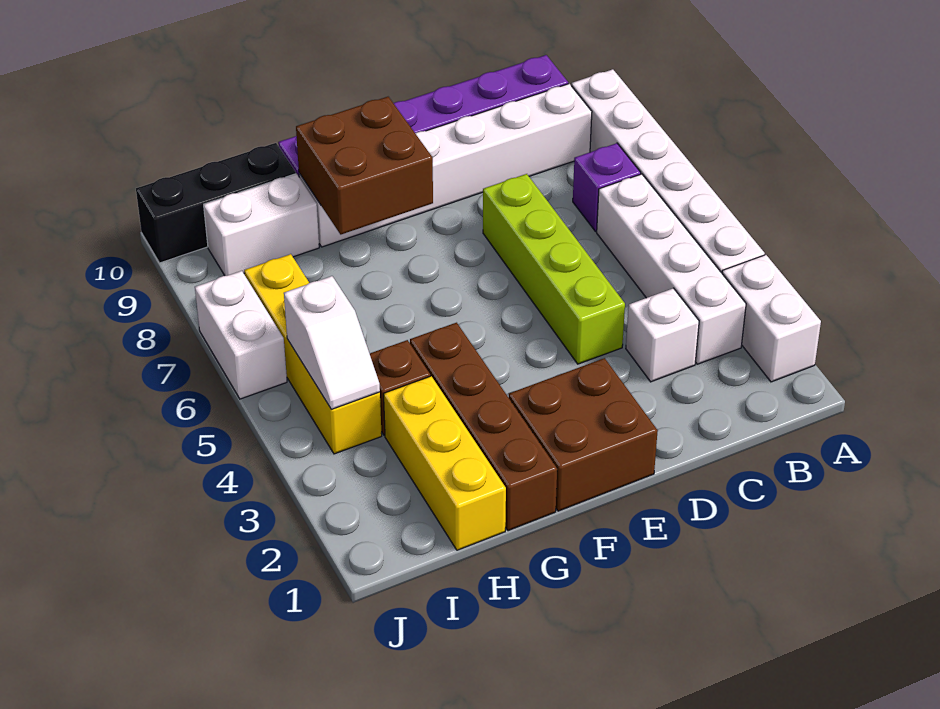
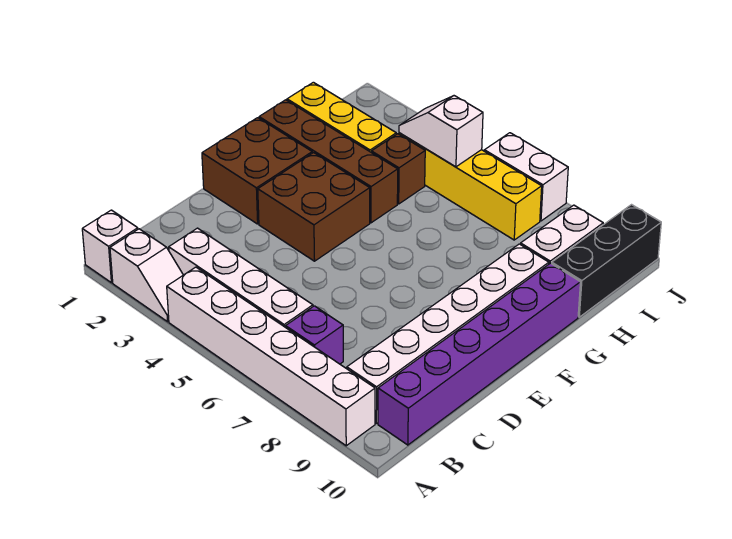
white brick A2:A3 level 1 -> white slope A2:A3 level 1 top 2
white brick C3 level 1 -> white brick A1 level 1
lime brick D4:D7 level 1 -> none
brown brick F8:G9 level 2 -> brown brick E3:F4 level 1

